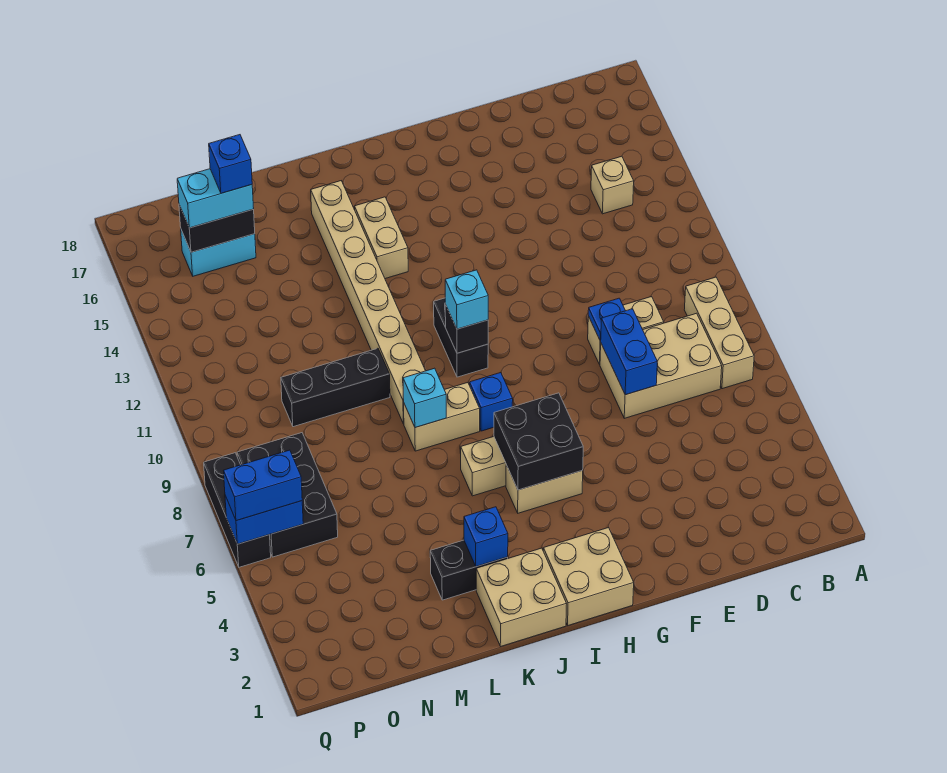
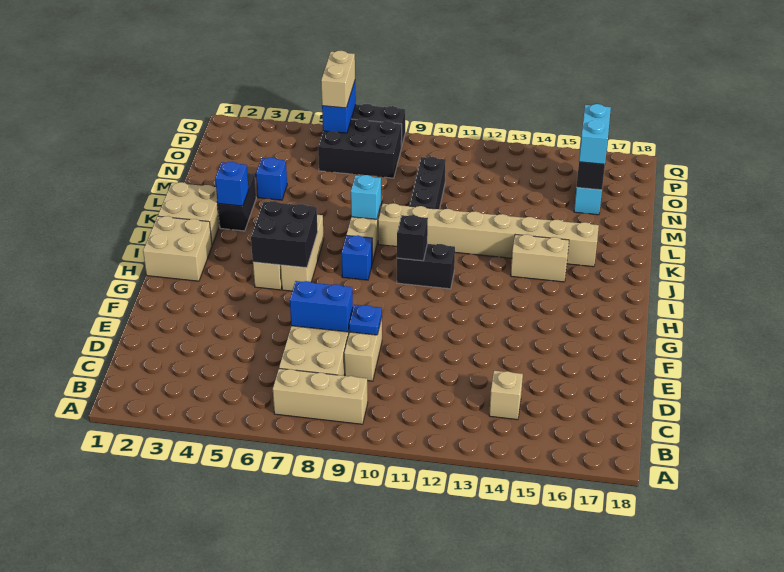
cyan brick I10 level 3 -> none
blue brick N16 level 4 -> blue brick M4 level 1
blue brick P6:Q6 level 3 -> tan brick P6:Q6 level 3

